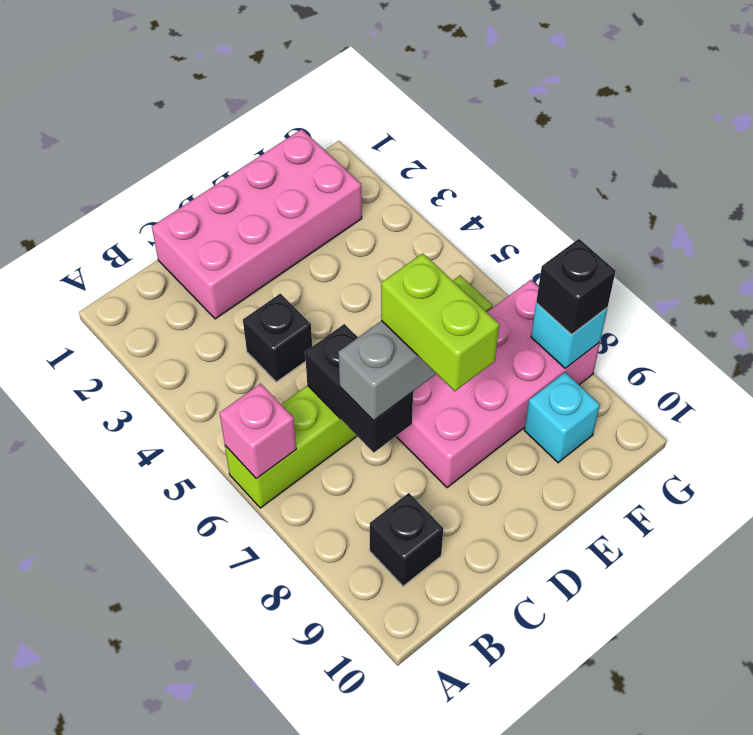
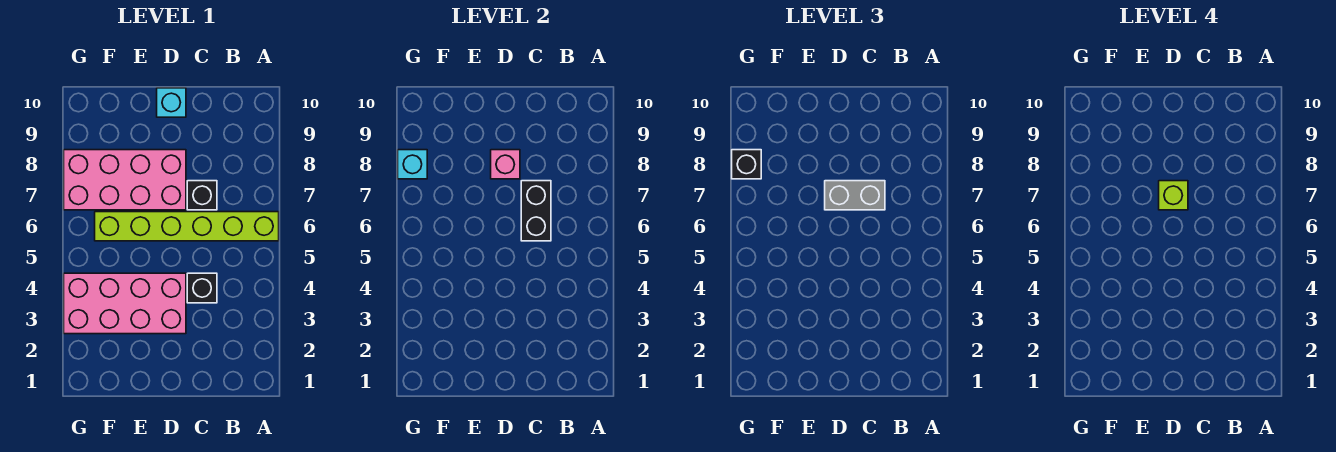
pink brick A6 level 2 -> pink brick D8 level 2
black brick B9 level 1 -> black brick C7 level 1
pink brick C1:F2 level 1 -> pink brick D3:G4 level 1
lime brick D7:D8 level 4 -> lime brick D7 level 4
cyan brick F9 level 1 -> cyan brick D10 level 1

